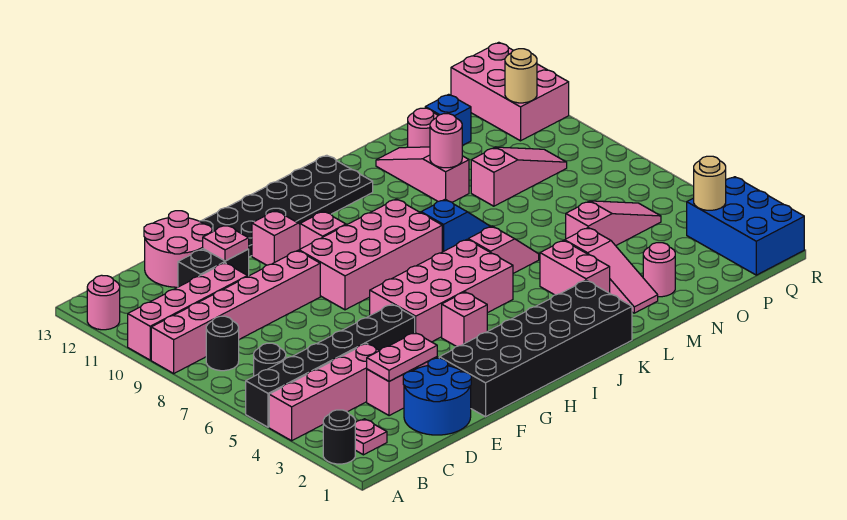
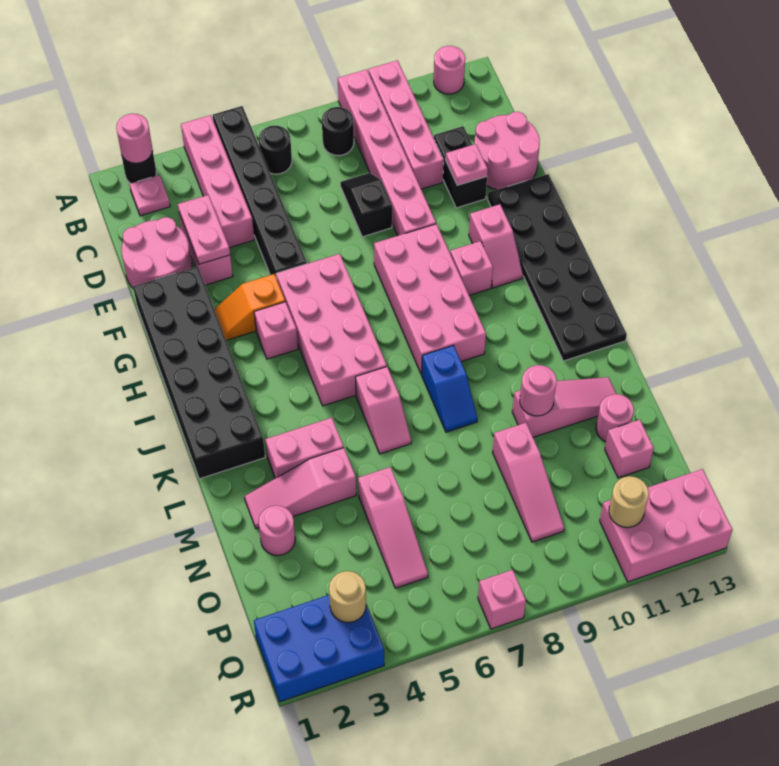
none -> pink round brick A2 level 2
blue round brick D1:E2 level 1 -> pink round brick D1:E2 level 1
none -> black slope D8:E8 level 1 top E
none -> orange slope G3:G4 level 1 top 4
blue brick O12 level 1 -> pink brick O12 level 1
none -> pink brick R7 level 1

